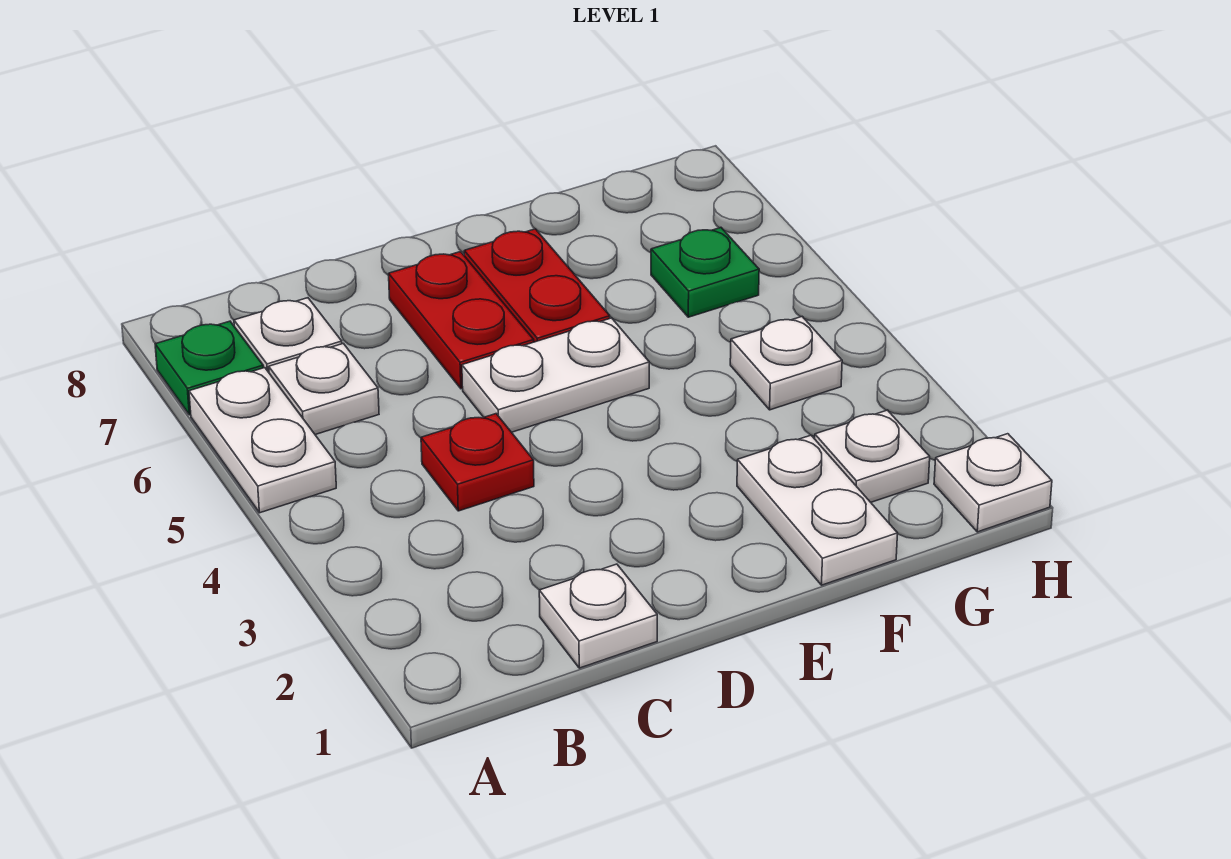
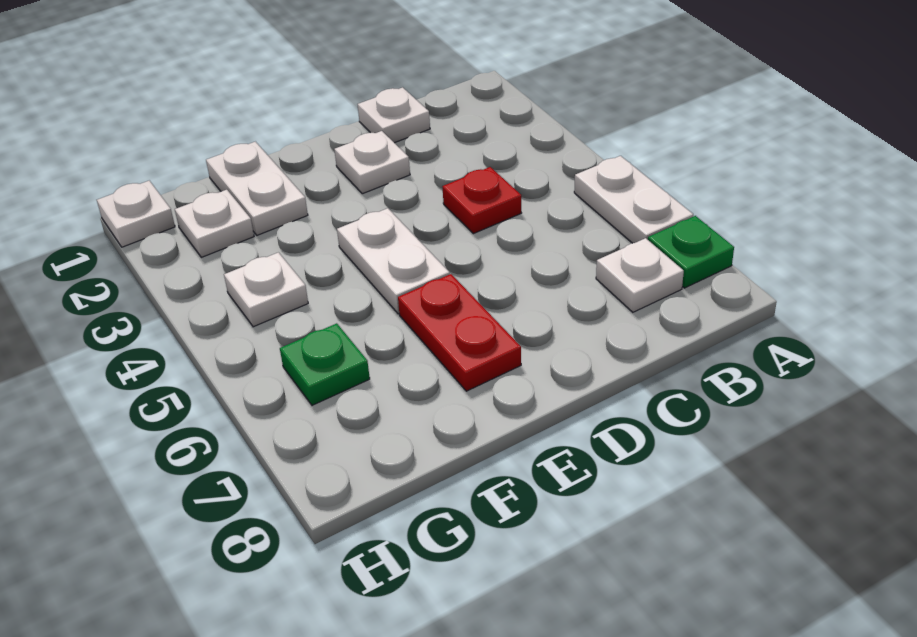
white plate B6 level 1 -> white plate D2 level 1
white plate D5:E5 level 1 -> white plate E4:E5 level 1
red plate D6:D7 level 1 -> none

